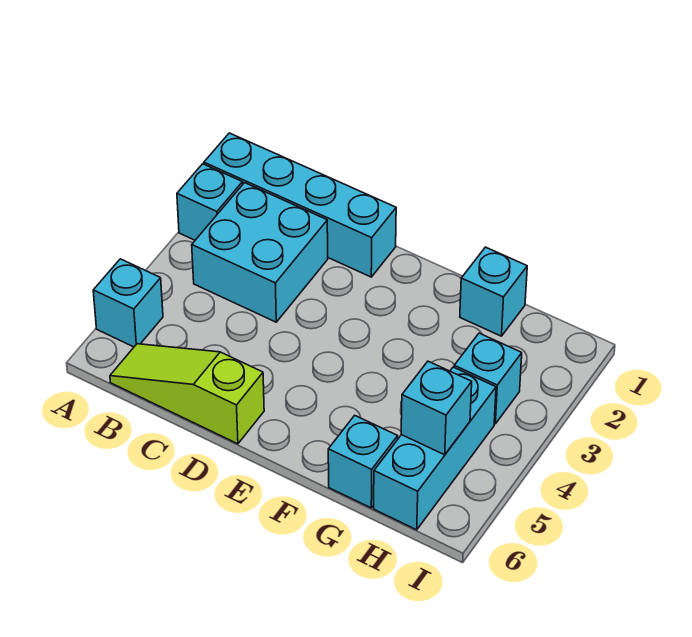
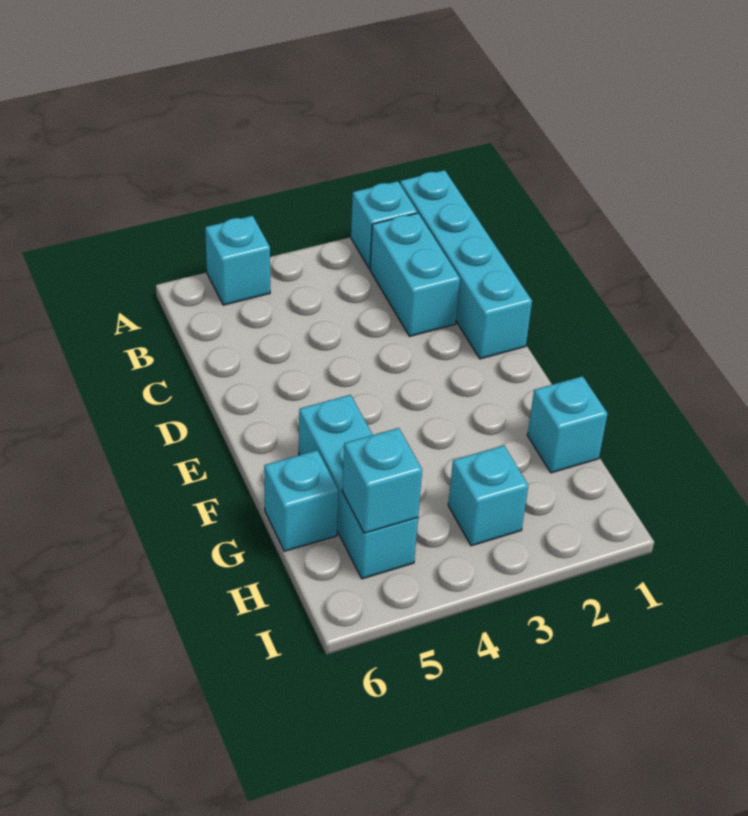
cyan brick B2:C3 level 1 -> cyan brick B2:C2 level 1
lime slope B6:D6 level 1 top D -> none
cyan brick H4:H6 level 1 -> cyan brick F5:H5 level 1

